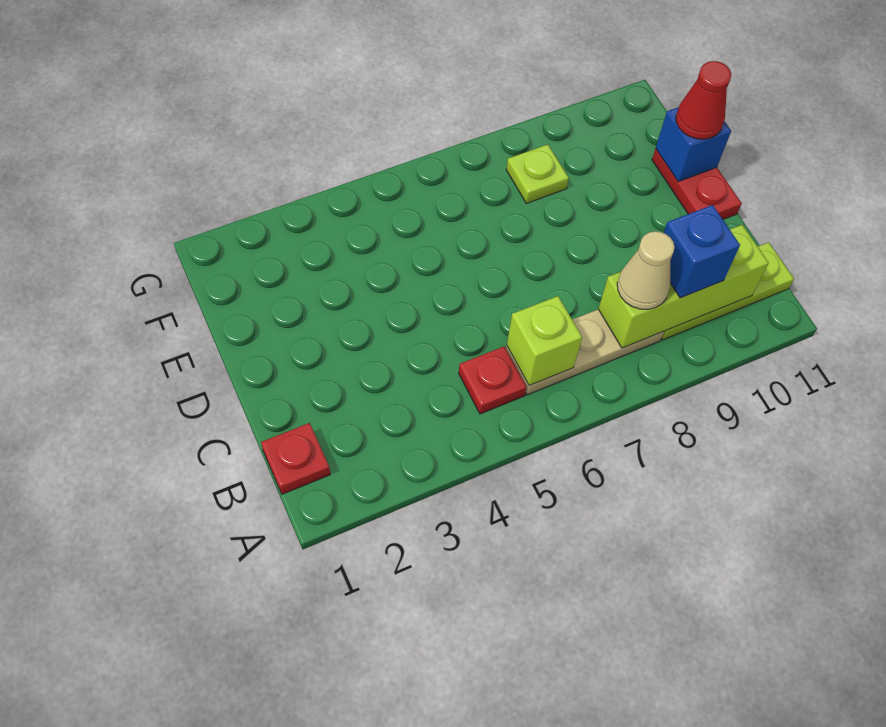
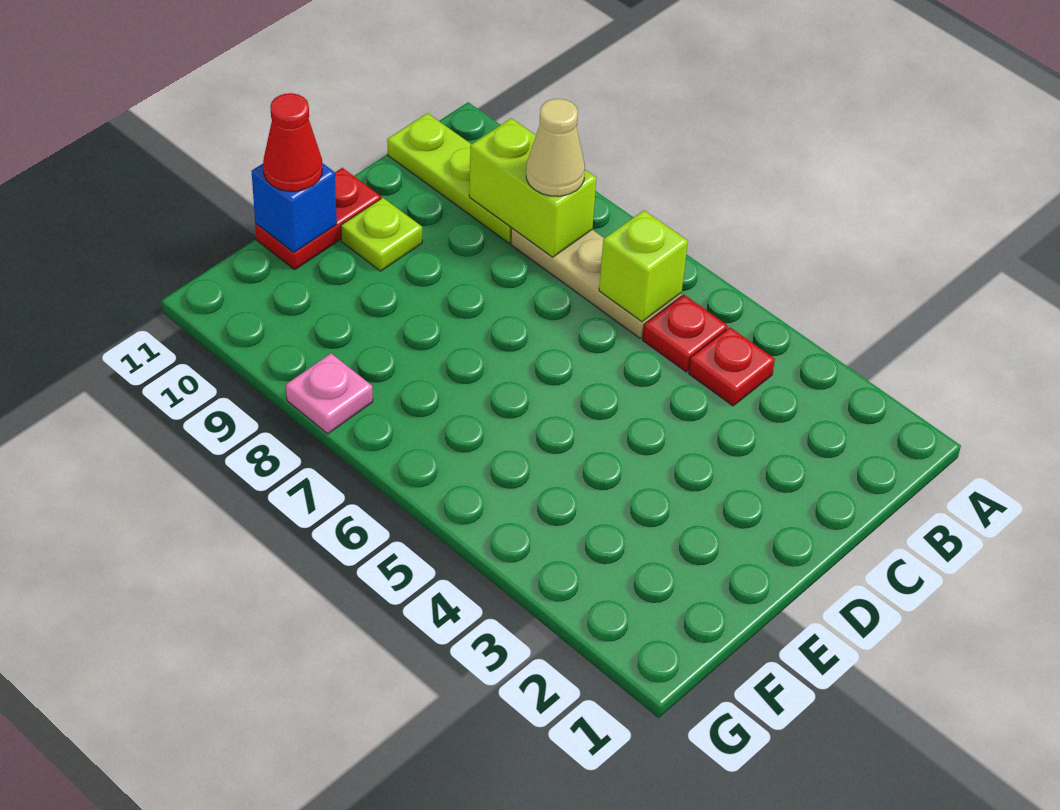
red plate B1 level 1 -> red plate B4 level 1
lime brick B8:B10 level 2 -> lime brick B8:B9 level 2
blue brick B9 level 3 -> none
lime plate F8 level 1 -> lime plate D10 level 1
none -> pink plate G8 level 1

